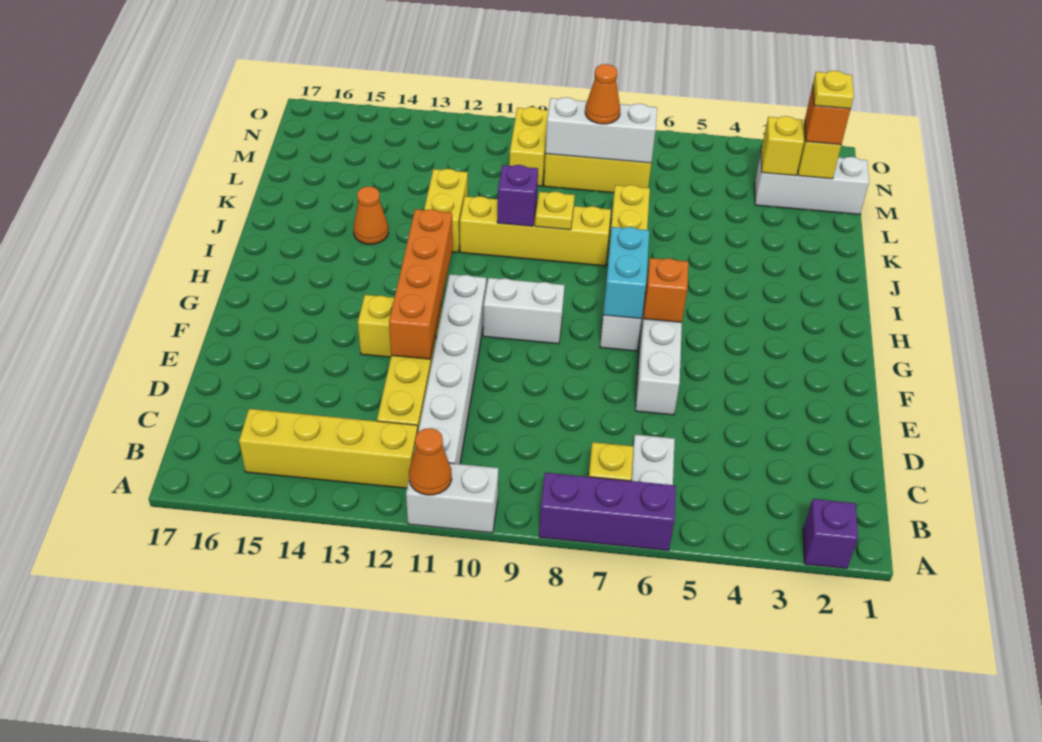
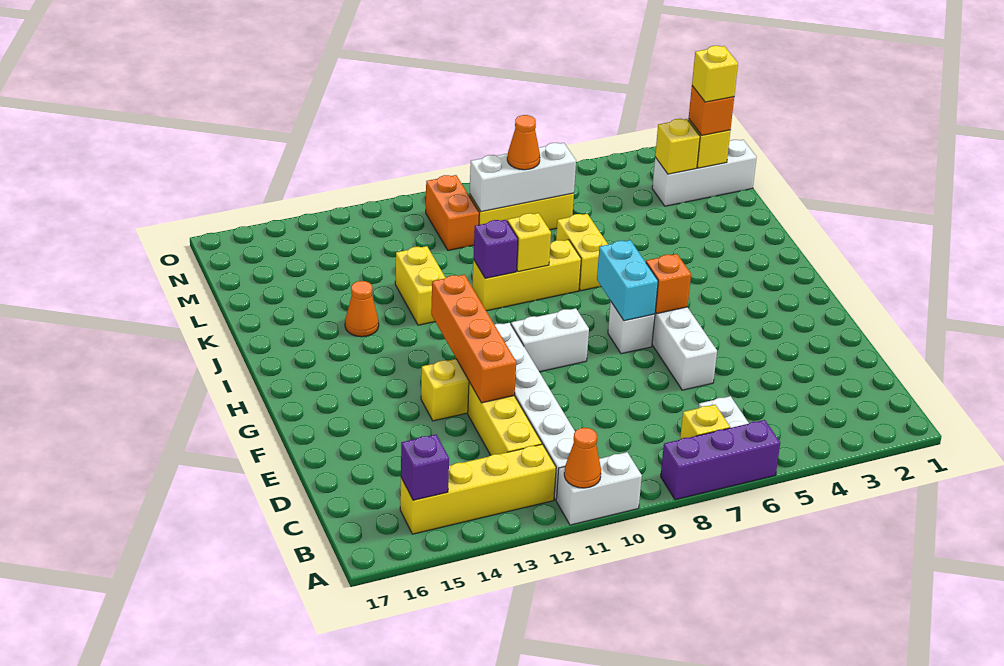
purple brick A2 level 1 -> purple brick B15 level 2
yellow brick J8:J11 level 1 -> yellow brick J8:J10 level 1
yellow plate J9 level 2 -> yellow brick J9 level 2
yellow plate M2 level 4 -> yellow brick M2 level 4
yellow brick M10:N10 level 1 -> orange brick M10:N10 level 1

